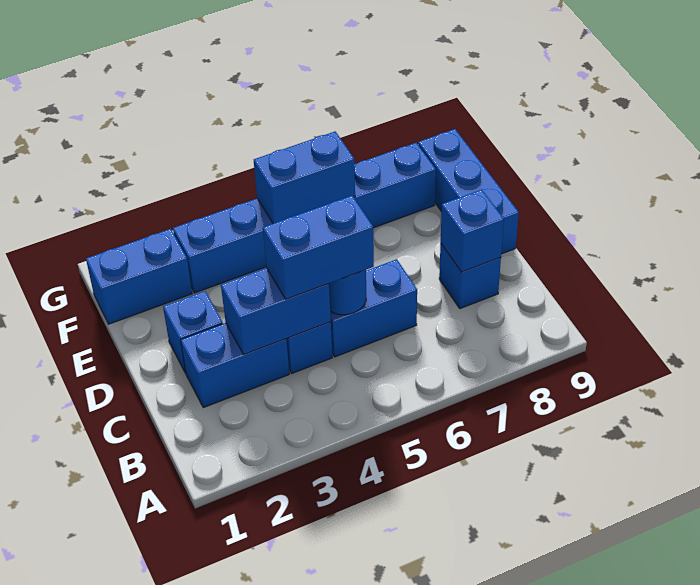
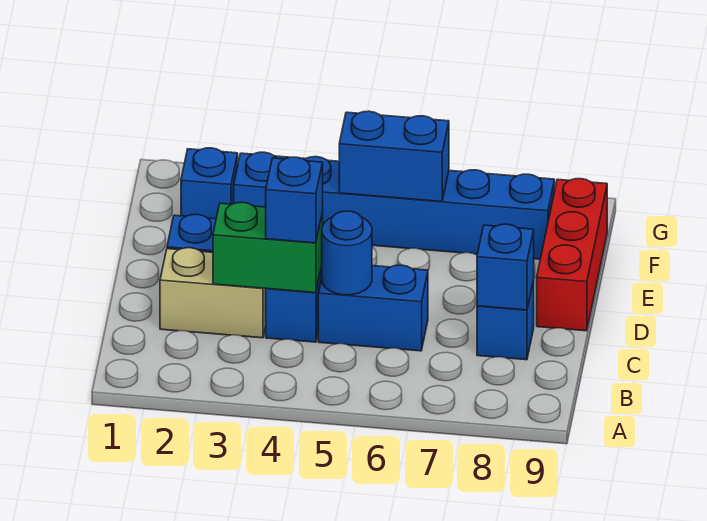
blue brick C2:C3 level 1 -> tan brick C2:C3 level 1
blue brick C3:C4 level 2 -> green brick C3:C4 level 2
blue brick C4:C5 level 3 -> blue brick C4 level 3
blue brick D9:F9 level 1 -> red brick D9:F9 level 1
blue brick F1:F2 level 1 -> blue brick F2 level 1

